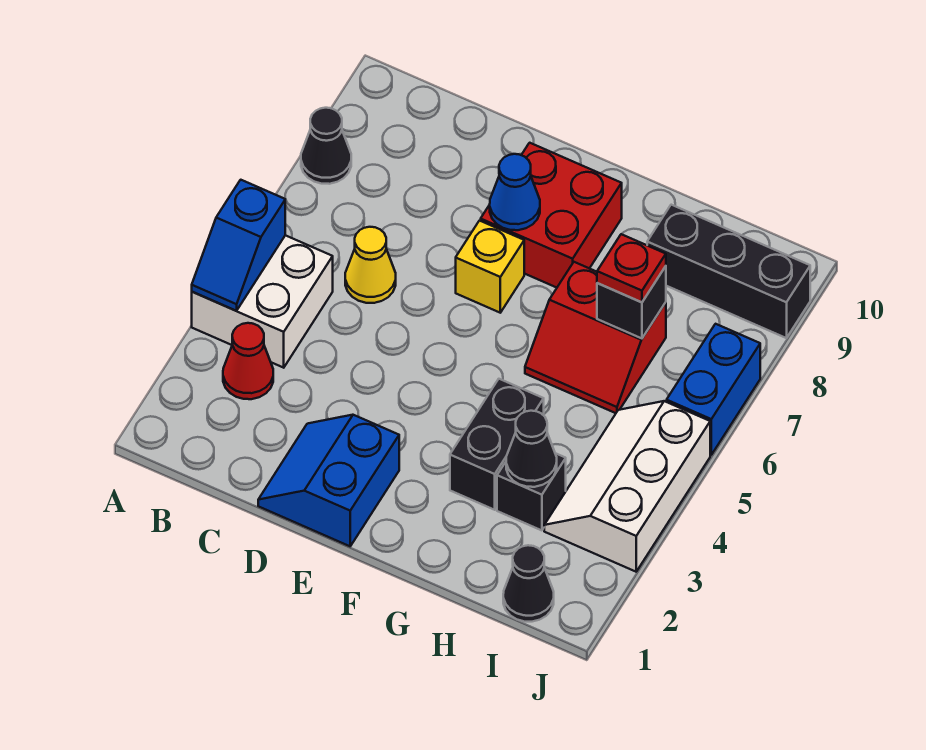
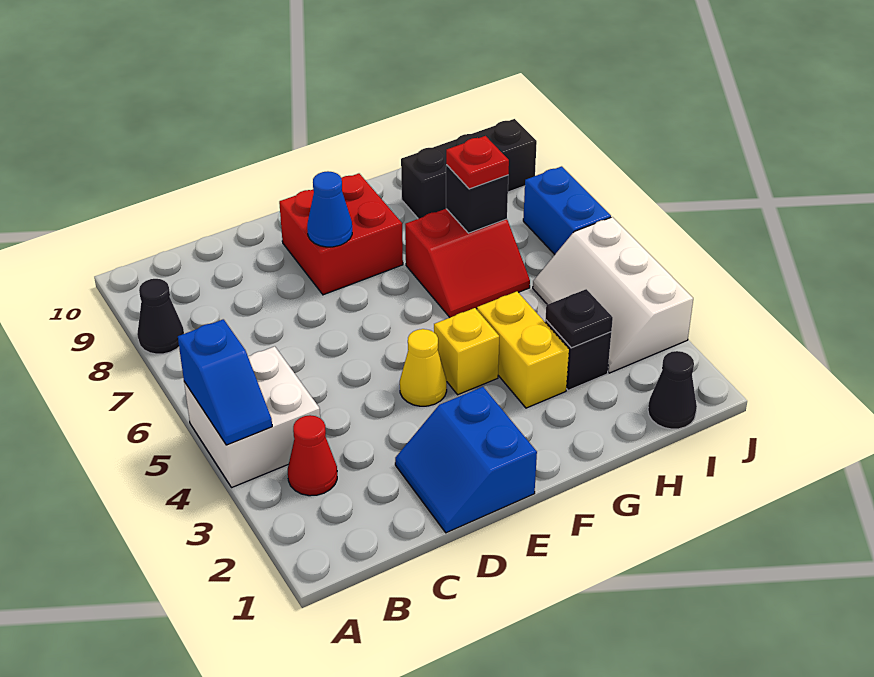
yellow cone C6 level 1 -> yellow cone E4 level 1
yellow brick E7 level 1 -> yellow brick F4 level 1
black brick G3:G4 level 1 -> yellow brick G3:G4 level 1
black cone H3 level 2 -> black plate H3 level 2

